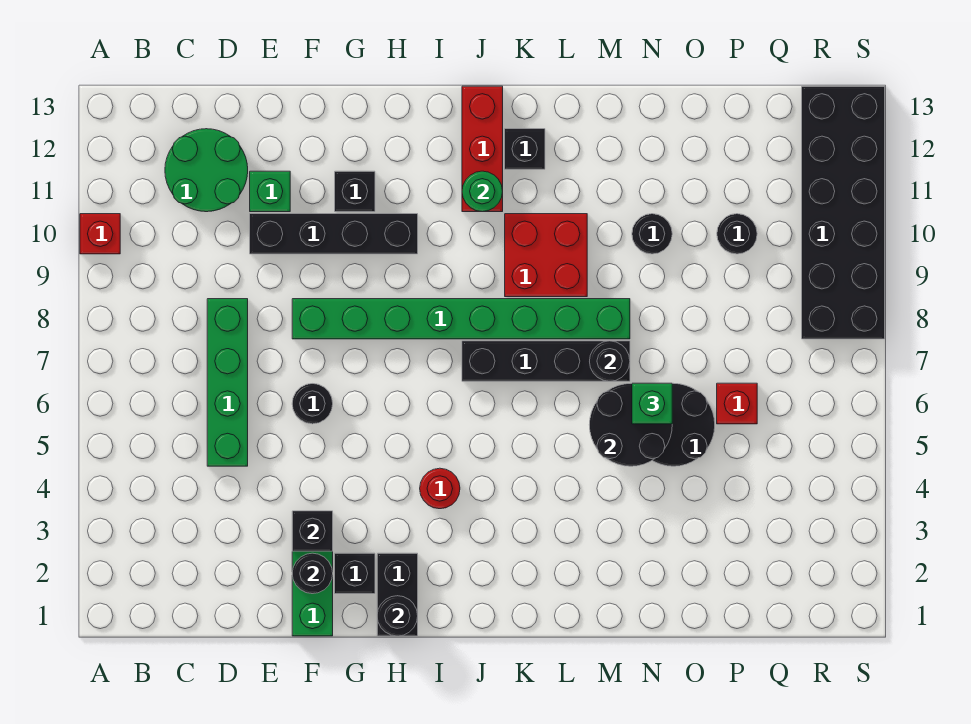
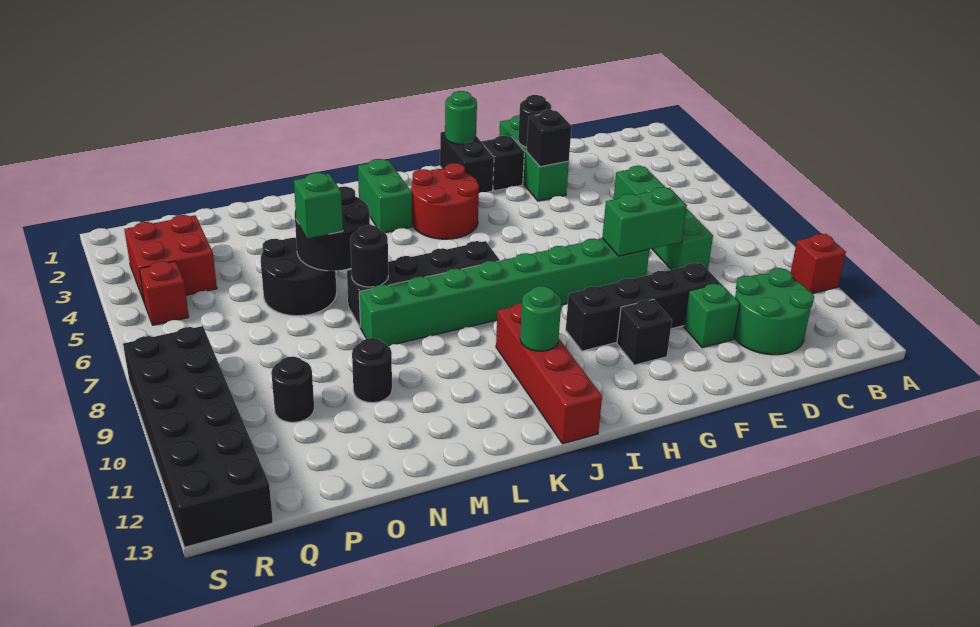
none -> green brick E8:F8 level 2
black round brick F6 level 1 -> none
black round brick H1 level 2 -> green round brick H1 level 2
red round brick I4 level 1 -> red round brick I3:J4 level 1
red brick J11:J13 level 1 -> red brick J10:J13 level 1
none -> green brick K2:K3 level 1
red brick K9:L10 level 1 -> red brick Q3:R4 level 1
black brick K12 level 1 -> none
red brick P6 level 1 -> red brick R5 level 1

